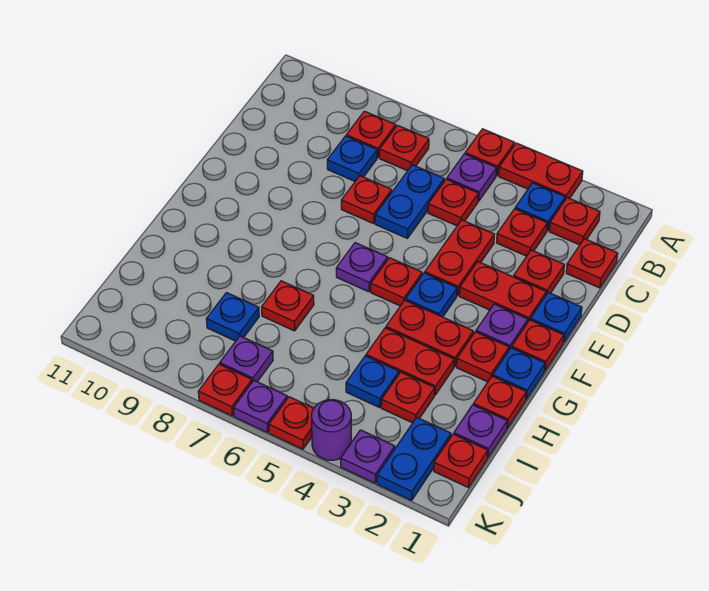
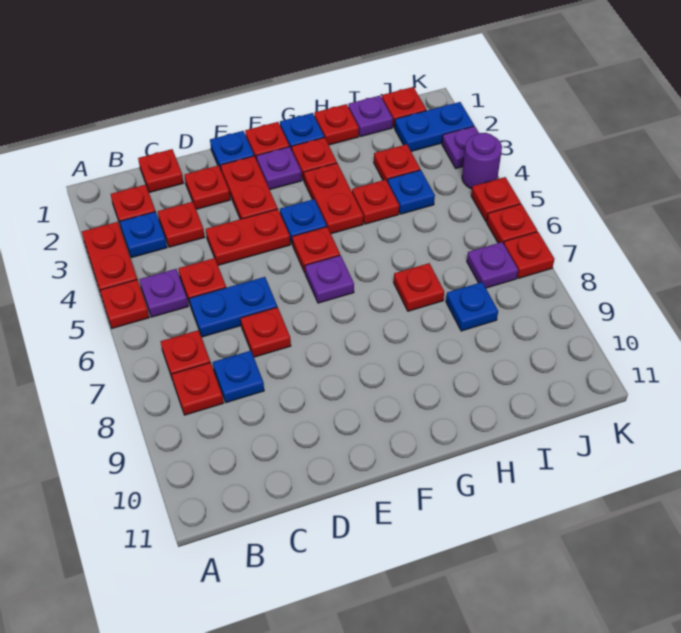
red plate H3:H4 level 1 -> red plate H4 level 1
purple plate K6 level 1 -> red plate K6 level 1

